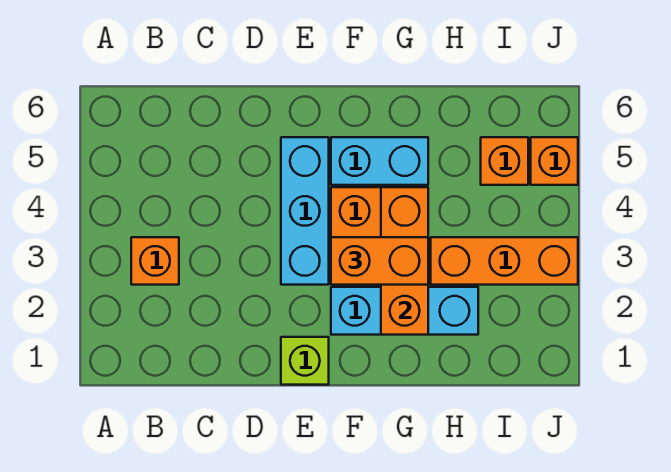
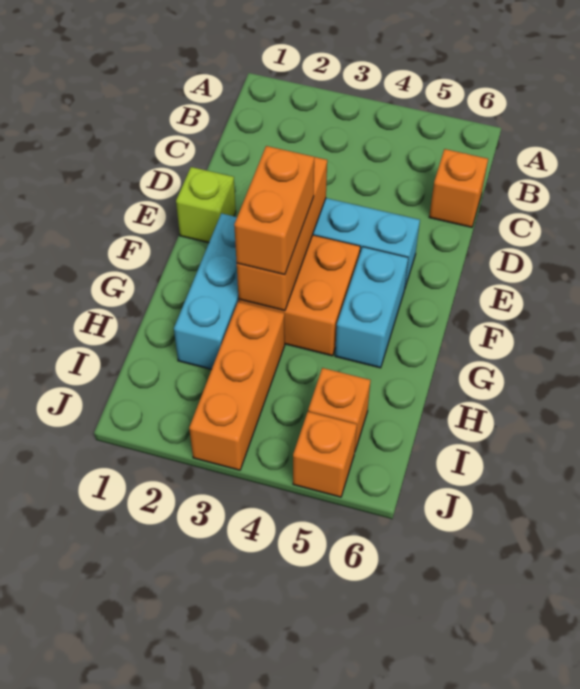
orange brick B3 level 1 -> orange brick C6 level 1
orange brick G2:G4 level 2 -> orange brick E3:G3 level 2

